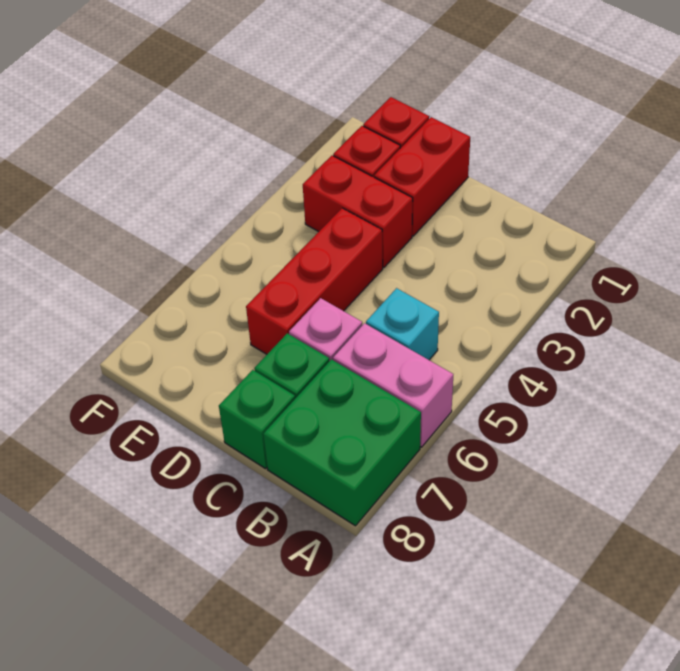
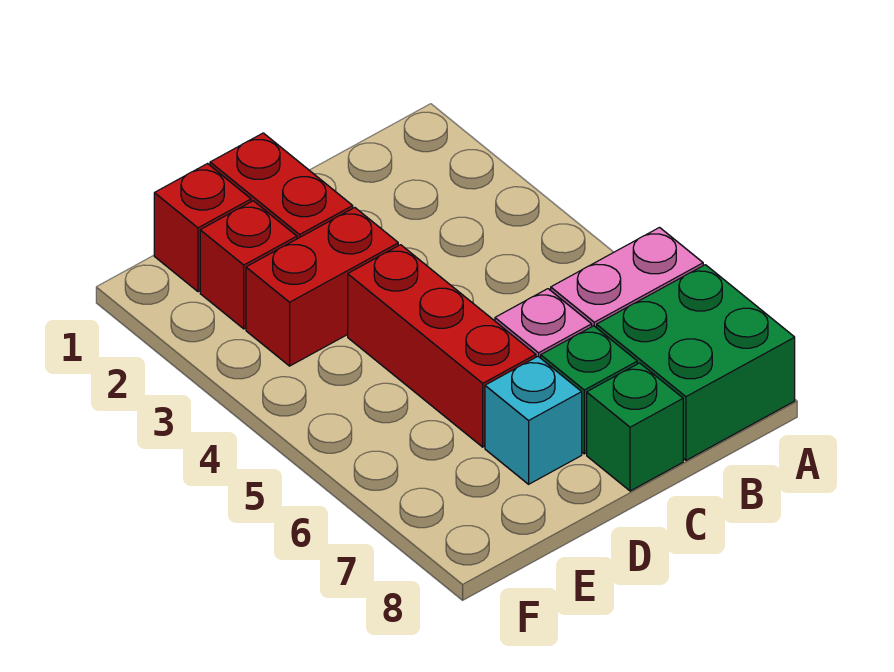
cyan brick B5 level 1 -> cyan brick D7 level 1

